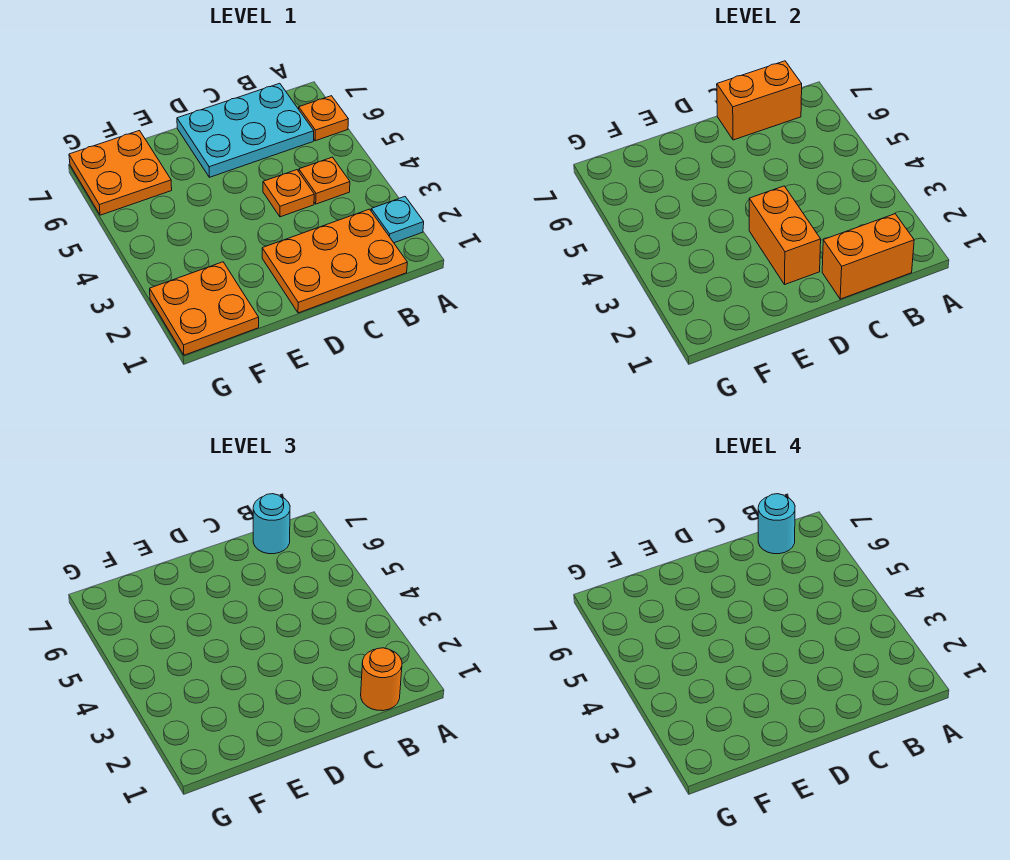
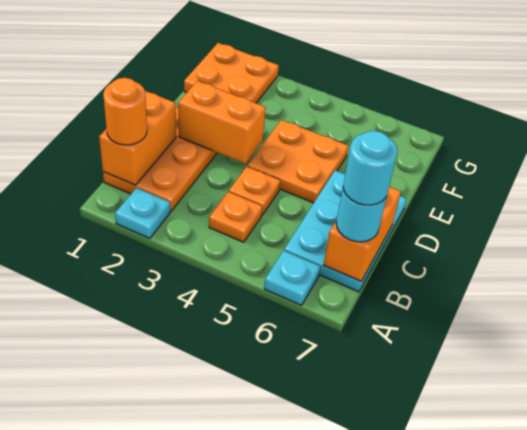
orange plate A6 level 1 -> cyan plate A6 level 1
orange plate F6:G7 level 1 -> orange plate D4:E5 level 1

